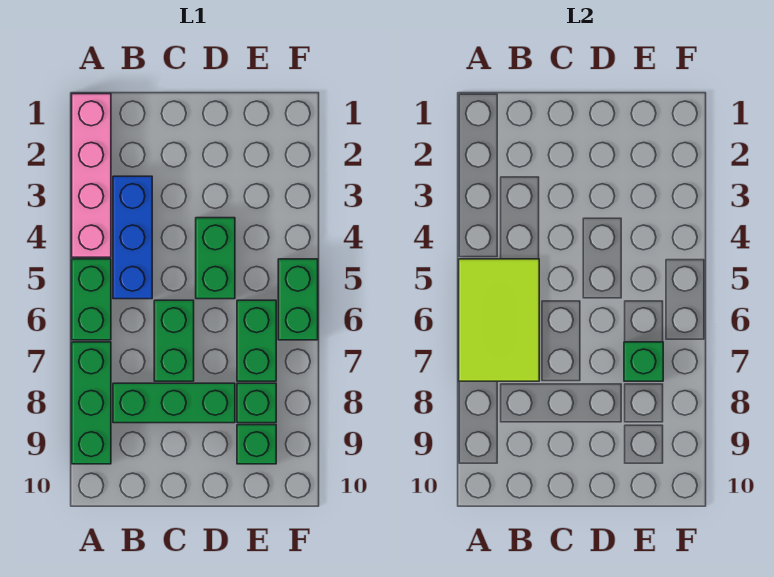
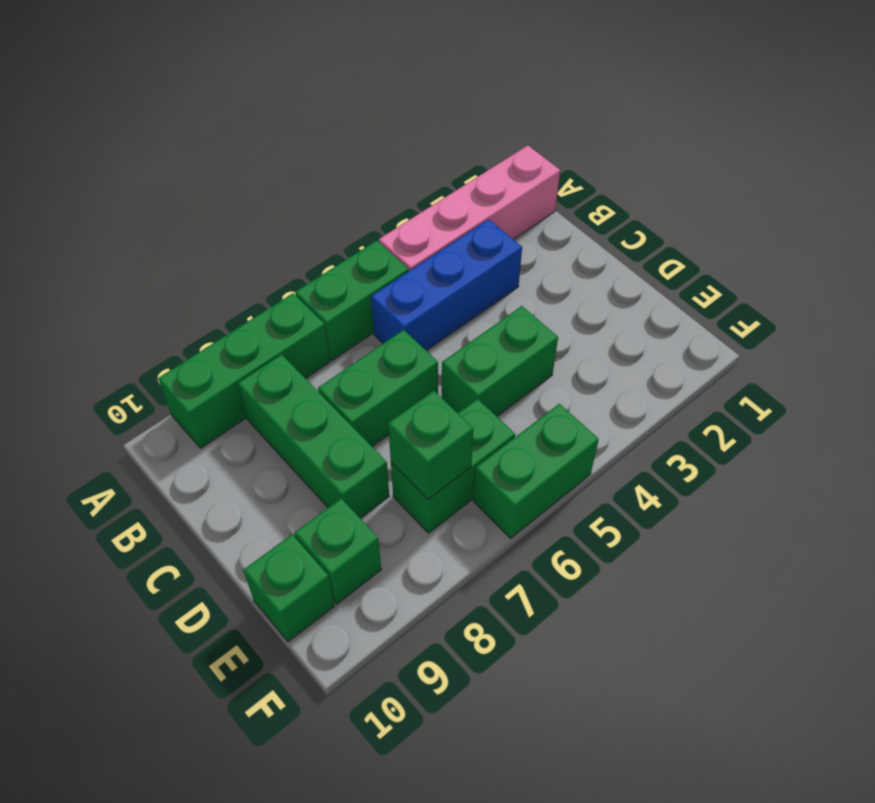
lime tile A5:B7 level 2 -> none
green brick E8 level 1 -> green brick E10 level 1

